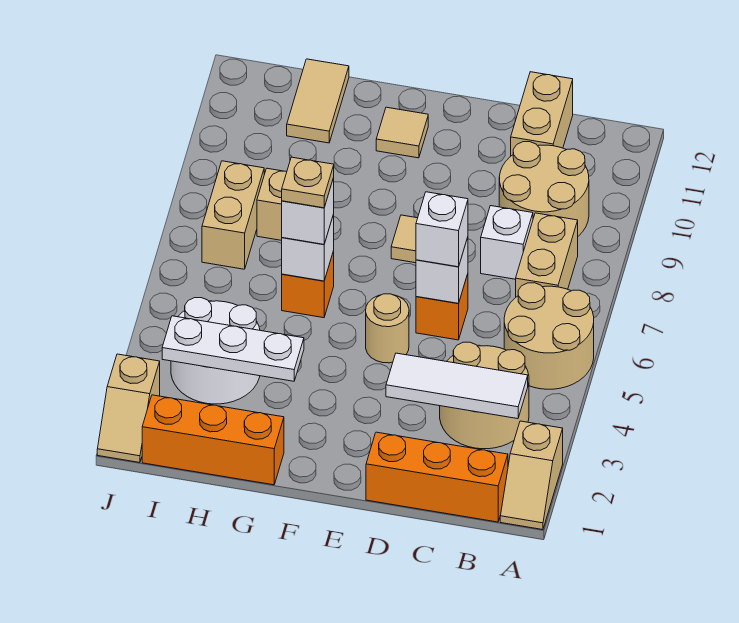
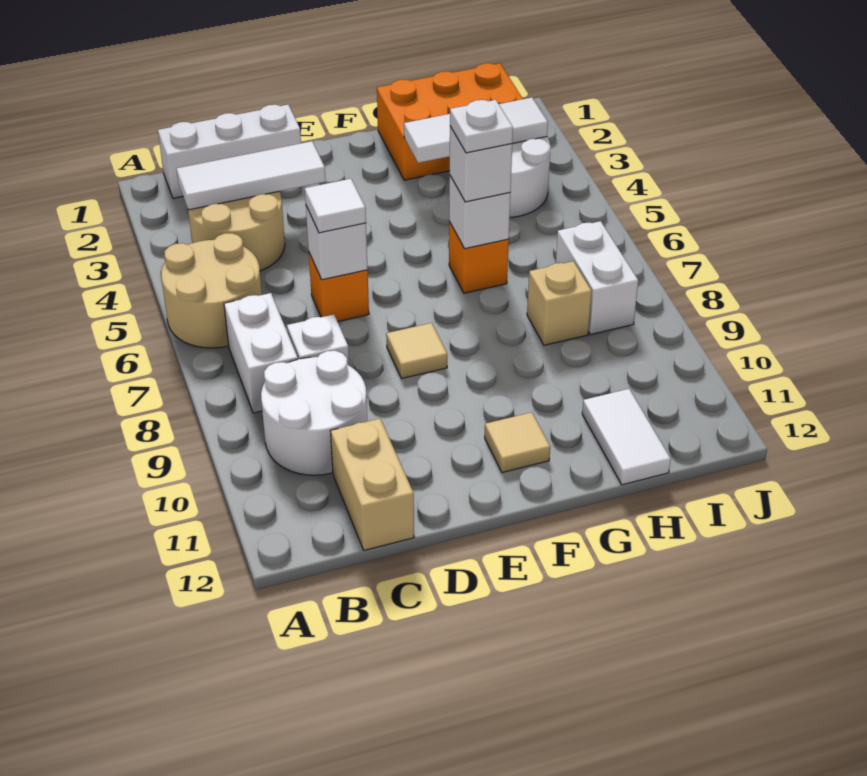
tan slope A1:A2 level 1 top 2 -> none
orange brick B1:D1 level 1 -> white brick B1:D1 level 1
tan brick B7:B8 level 1 -> white brick B7:B8 level 1
tan round brick B9:C10 level 1 -> white round brick B9:C10 level 1
white brick D6 level 3 -> white tile D6 level 3
tan round brick E5 level 1 -> none
orange brick G1:I1 level 1 -> orange brick G1:I2 level 1
white plate G3:I3 level 2 -> white tile G3:I3 level 2
tan plate G6 level 4 -> white plate G6 level 4
tan tile H11:H12 level 1 -> white tile H11:H12 level 1
tan brick I7:I8 level 1 -> white brick I7:I8 level 1
tan slope J1:J2 level 1 top 2 -> none

